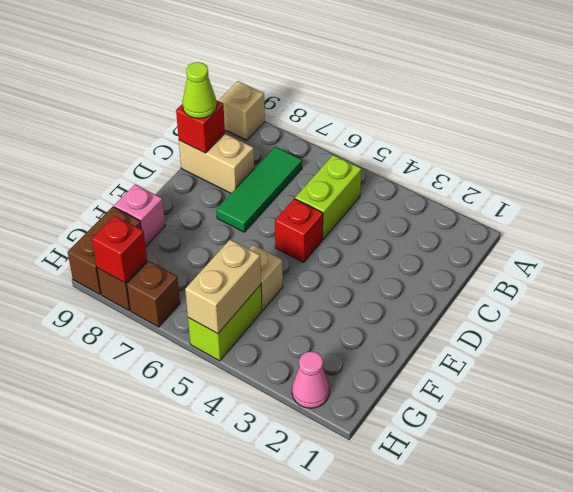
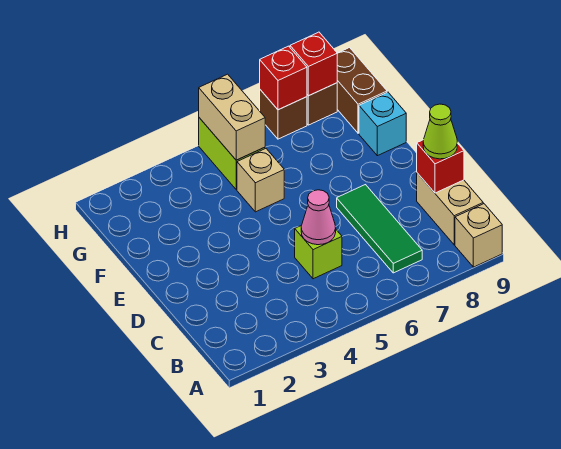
lime brick B5:C5 level 1 -> lime brick C5 level 1
tan brick C8:C9 level 1 -> tan brick B9:C9 level 1
red brick D5 level 1 -> red brick H7 level 2
pink brick F9 level 1 -> cyan brick F9 level 1
pink cone H2 level 1 -> pink cone C5 level 2

